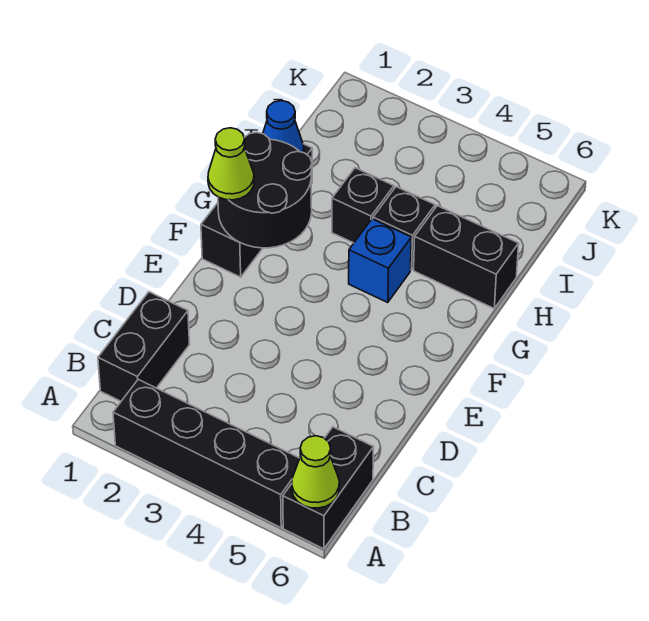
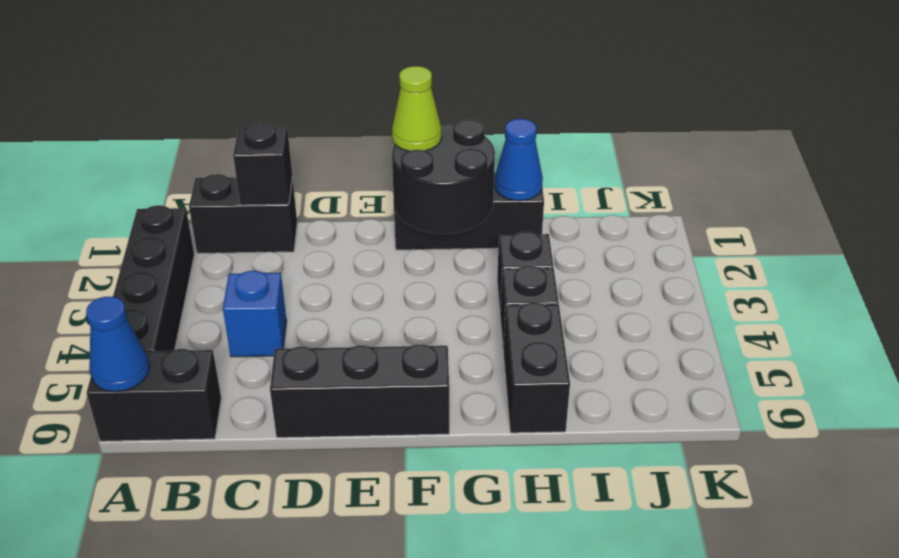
lime cone A6 level 2 -> blue cone A6 level 2
none -> black brick C1 level 2
none -> black brick D6:F6 level 1
blue brick G4 level 1 -> blue brick C4 level 1

